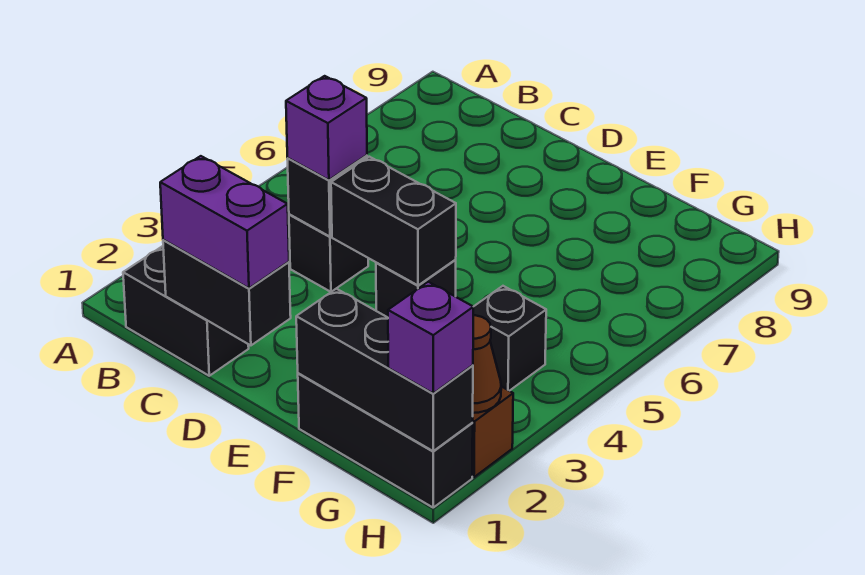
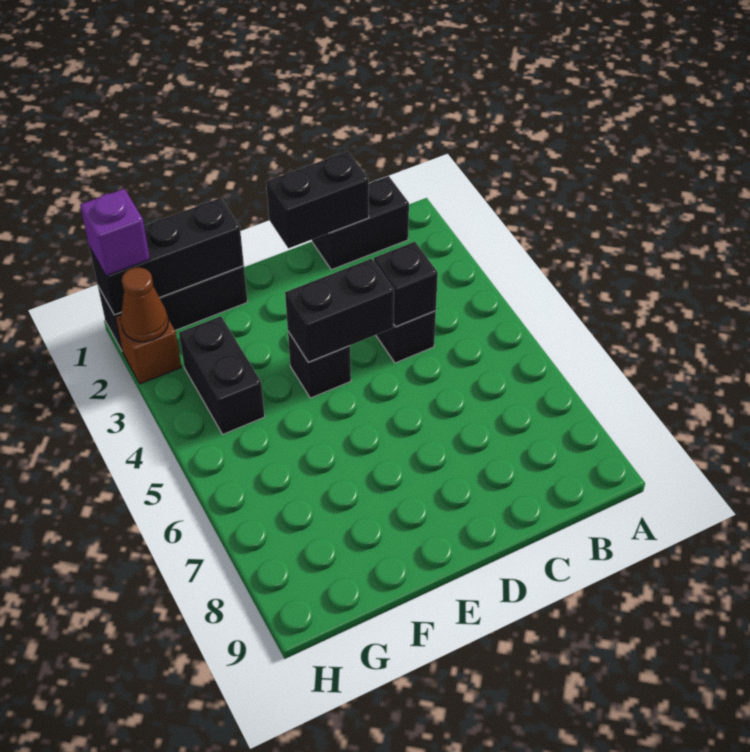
purple brick C1:D1 level 3 -> none
purple brick C4 level 3 -> none
black brick G4 level 1 -> black brick G3:G4 level 1

